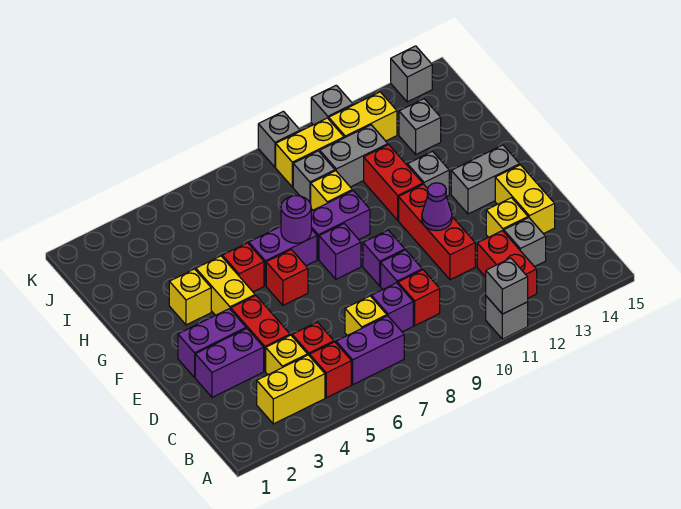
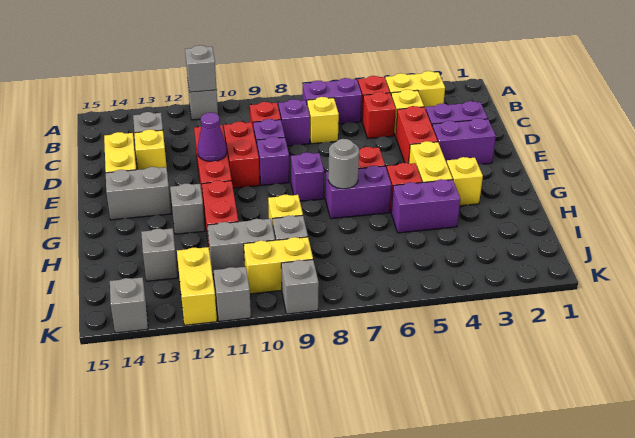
red brick B12:C12 level 1 -> red brick D10:E10 level 1
purple round brick G7 level 2 -> grey round brick G7 level 2
purple brick G8:G9 level 1 -> purple brick H4:H5 level 1
yellow brick J11:J12 level 1 -> yellow brick J12:K12 level 1

